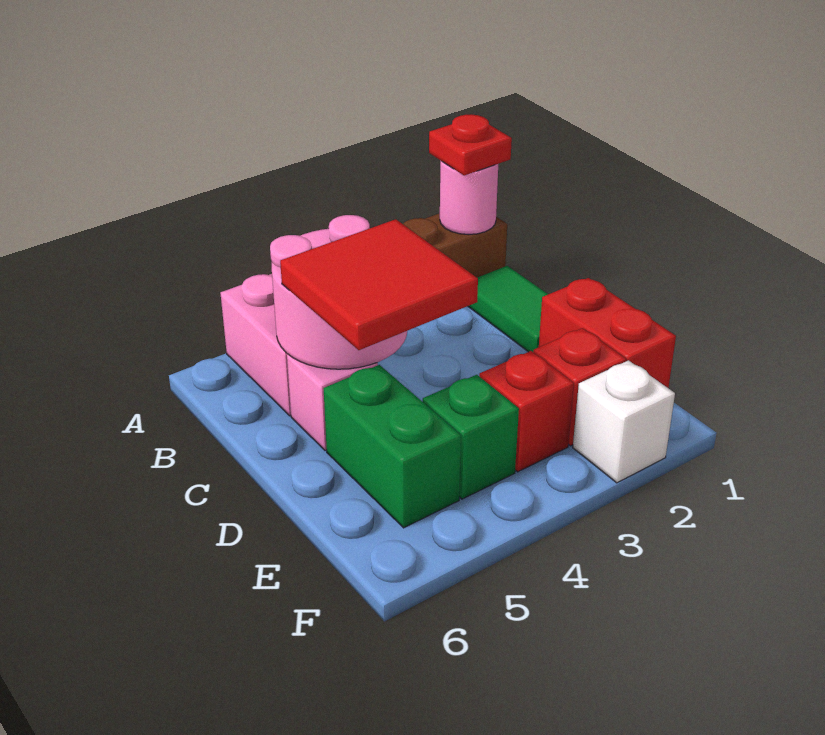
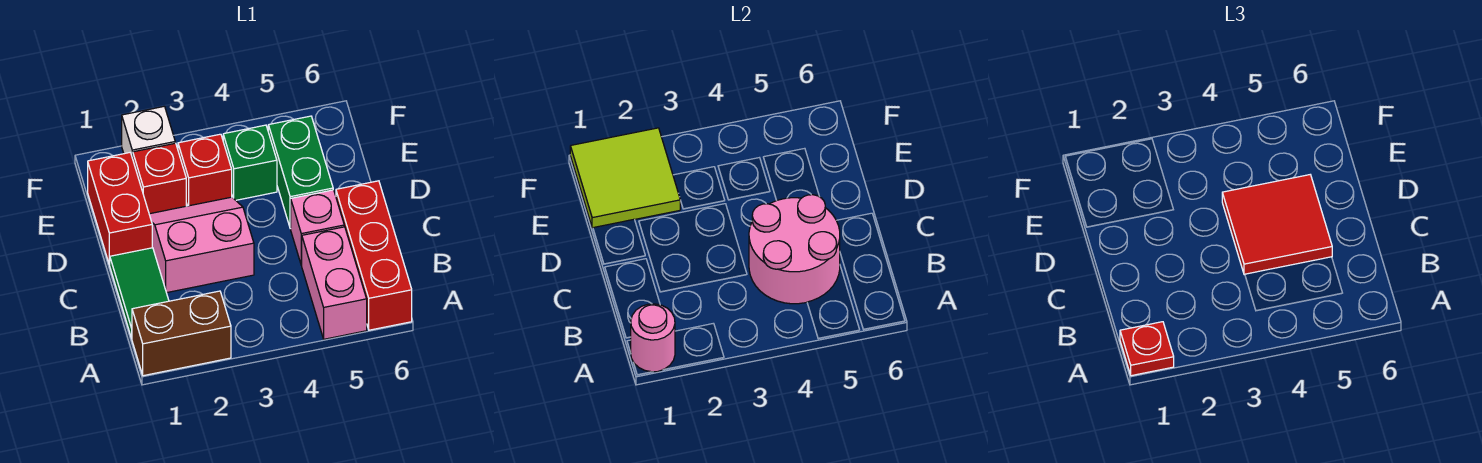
none -> red brick A6:C6 level 1
none -> pink slope C2:D3 level 1 top C
none -> lime tile E1:F2 level 2

